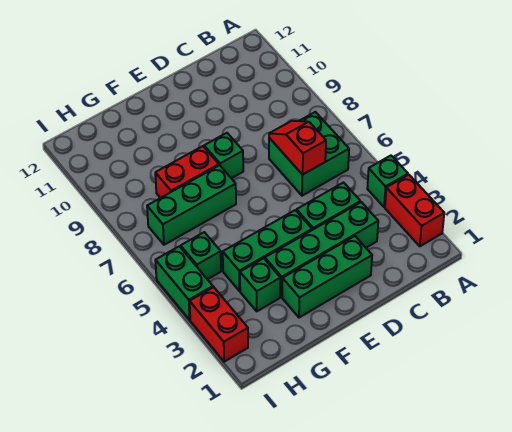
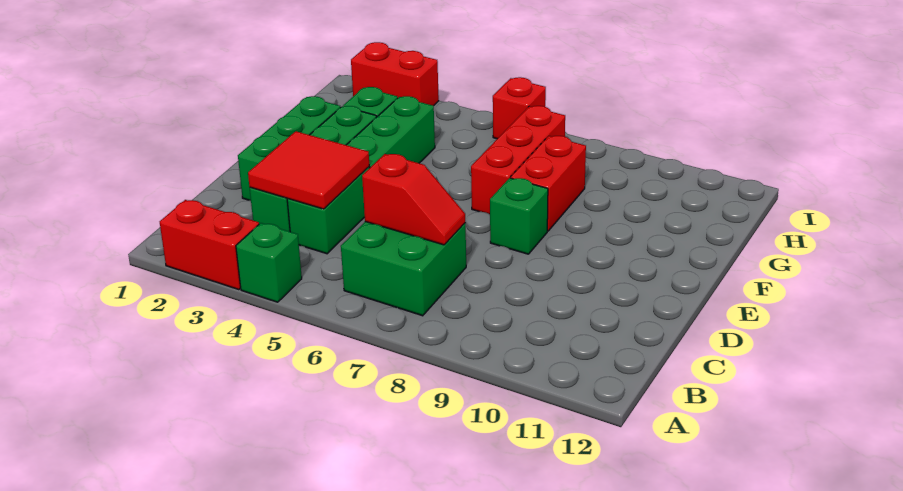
none -> red tile C3:D4 level 2
green brick F7:H7 level 1 -> red brick F7:H7 level 1
green brick H5 level 1 -> none
green brick I4:I5 level 1 -> none
none -> red brick I6 level 1

